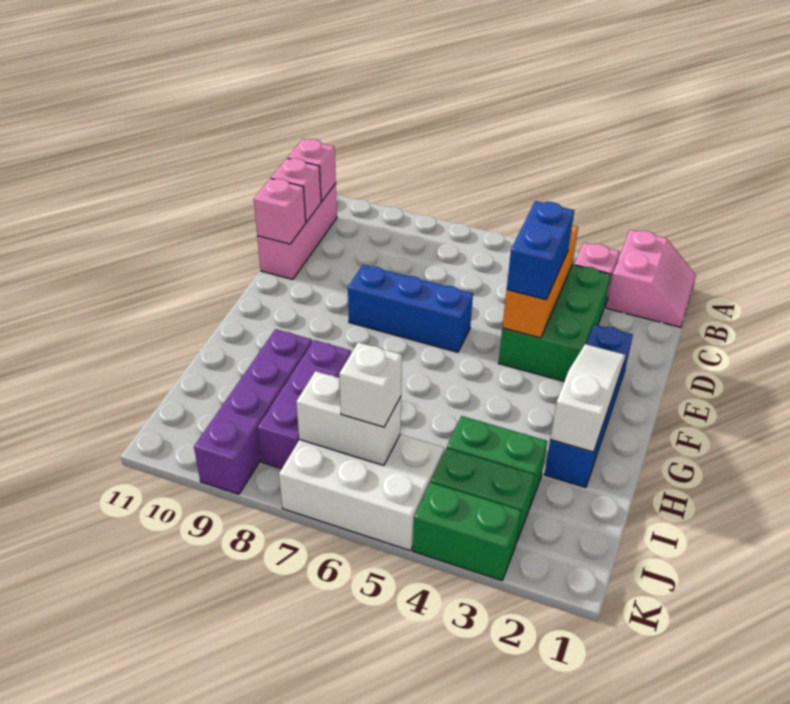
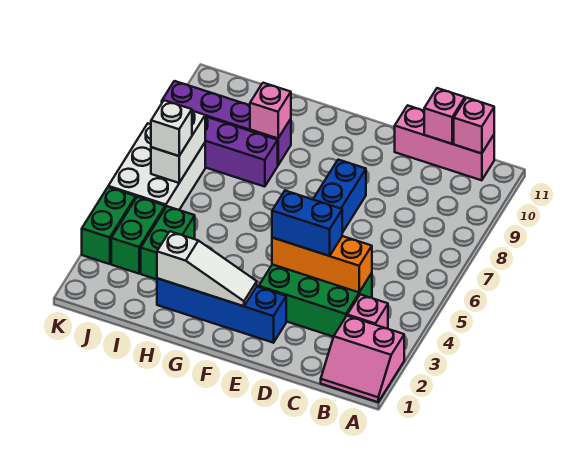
pink brick D11 level 2 -> pink brick H9 level 2

